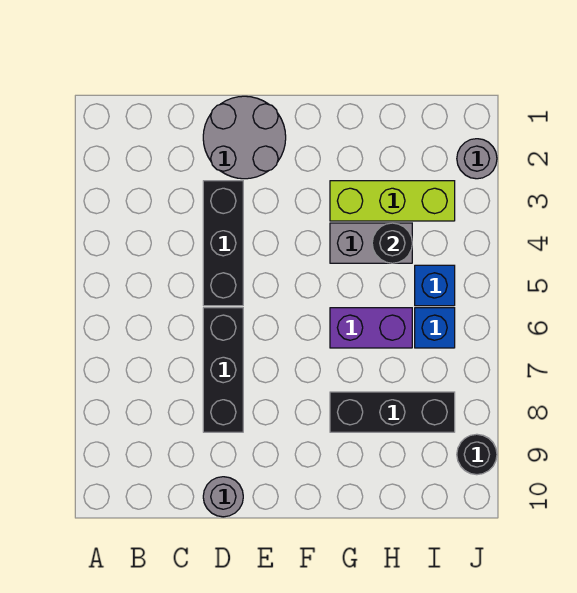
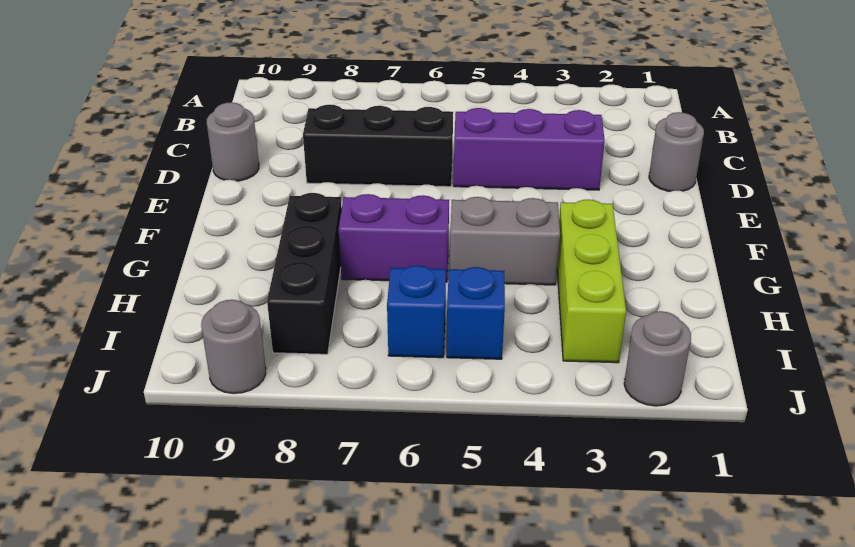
grey round brick D1:E2 level 1 -> grey round brick D1 level 1
black brick D3:D5 level 1 -> purple brick D3:D5 level 1
grey brick G4:H4 level 1 -> grey brick G4:G5 level 1
purple brick G6:H6 level 1 -> purple brick G6:G7 level 1
black round brick H4 level 2 -> none
black round brick J9 level 1 -> grey round brick J9 level 1

